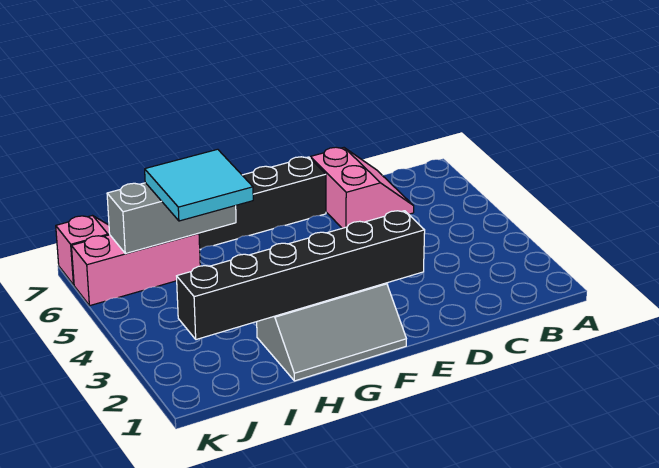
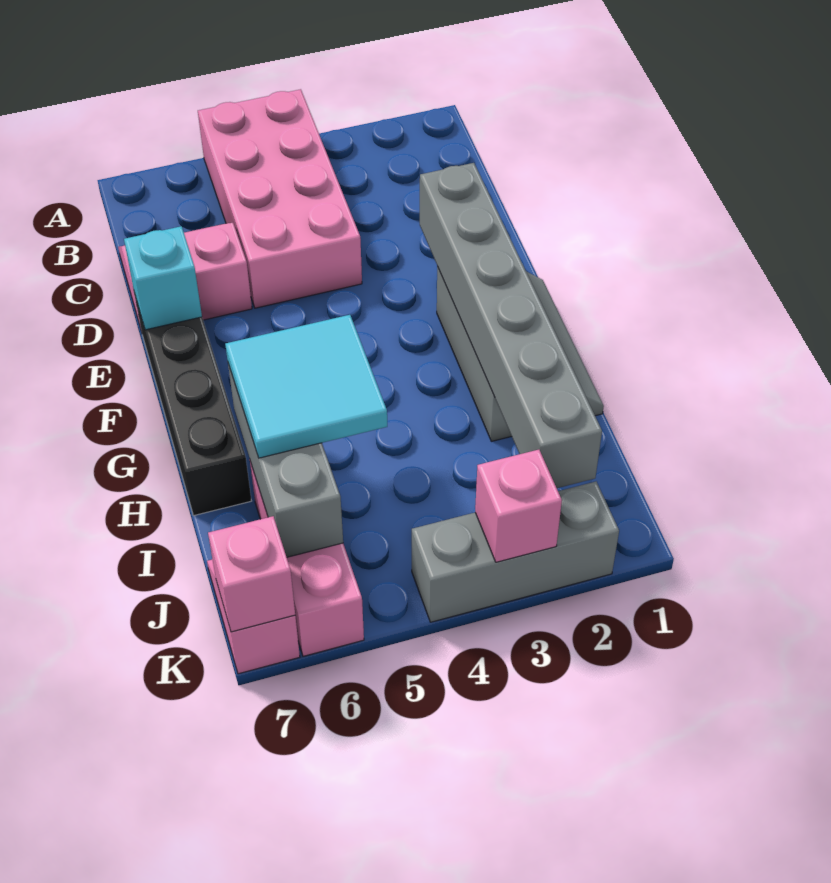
none -> pink brick A4:D5 level 1
black brick E2:J2 level 2 -> grey brick E2:J2 level 2
none -> cyan brick E7 level 2
none -> grey brick K2:K4 level 1
none -> pink brick K3 level 2
none -> pink brick K7 level 2

